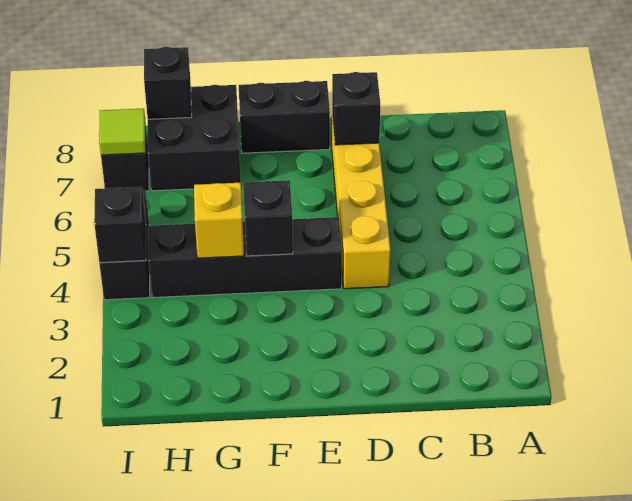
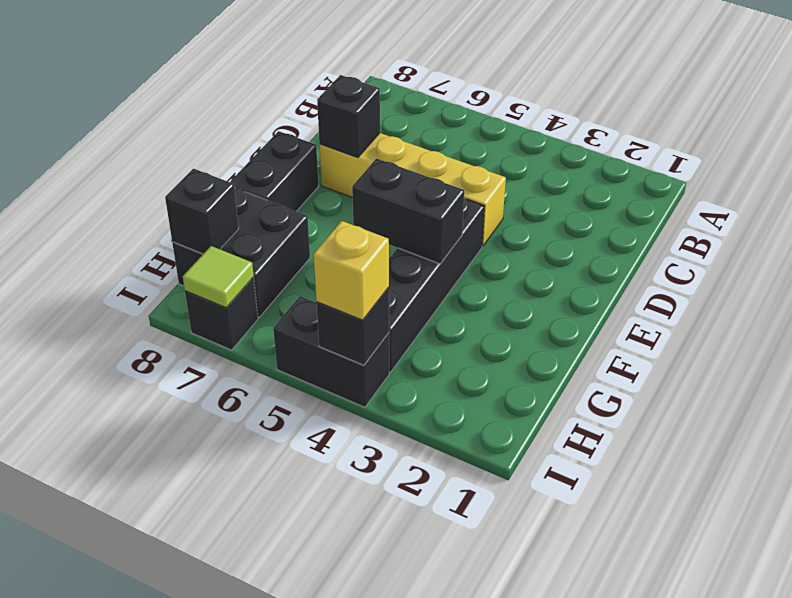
black brick F4 level 2 -> black brick F4:F5 level 2
yellow brick G4 level 2 -> yellow brick I4 level 3

